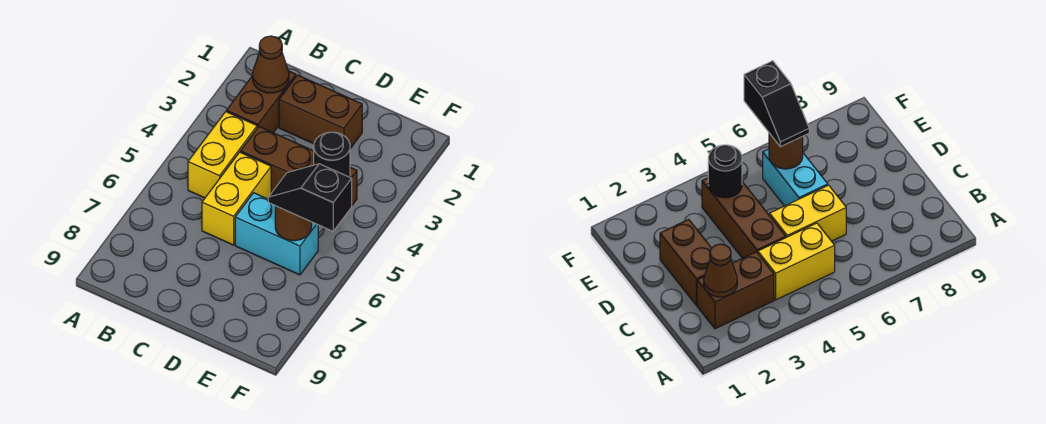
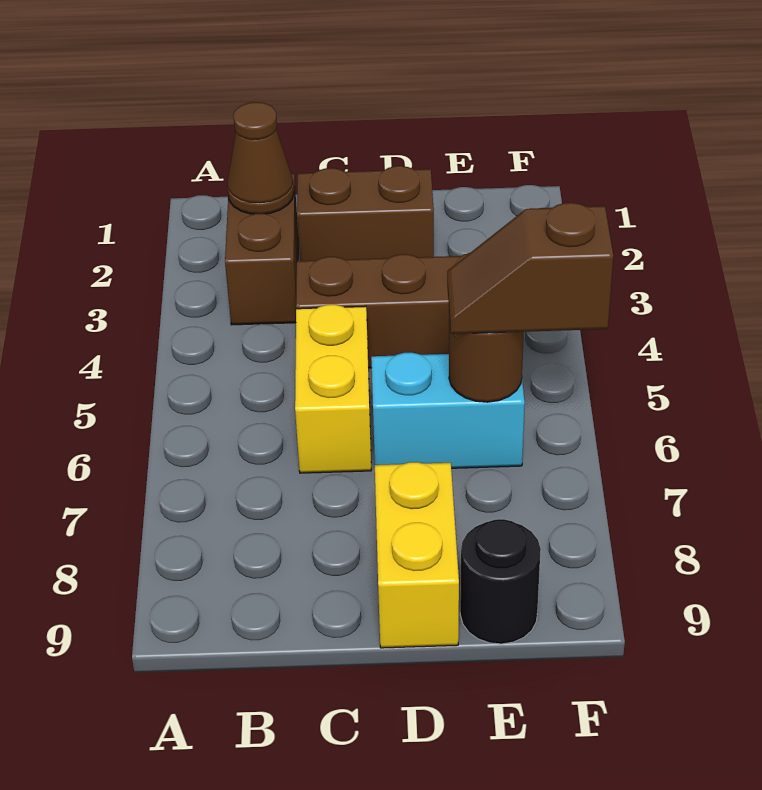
yellow brick B4:B5 level 1 -> yellow brick D8:D9 level 1
black round brick E4 level 2 -> black round brick E9 level 1
black slope E6:F6 level 3 top F -> brown slope E6:F6 level 3 top F

